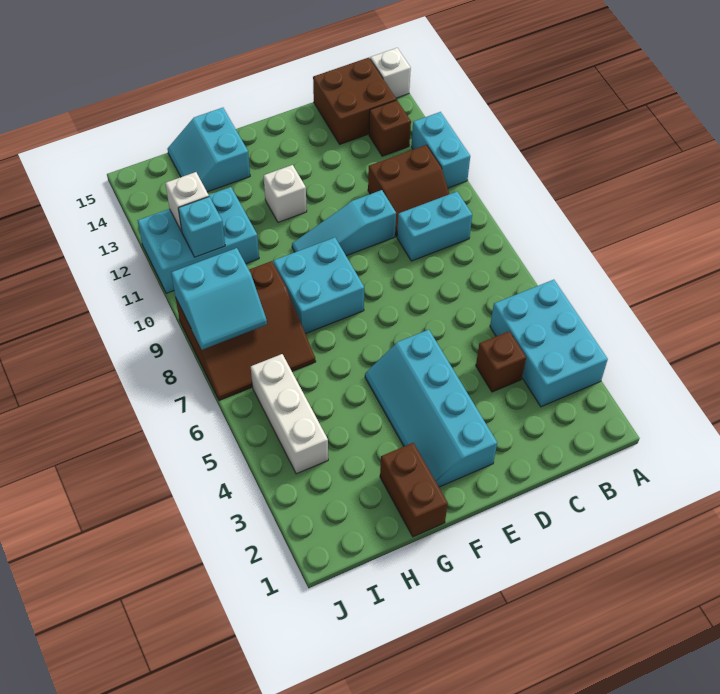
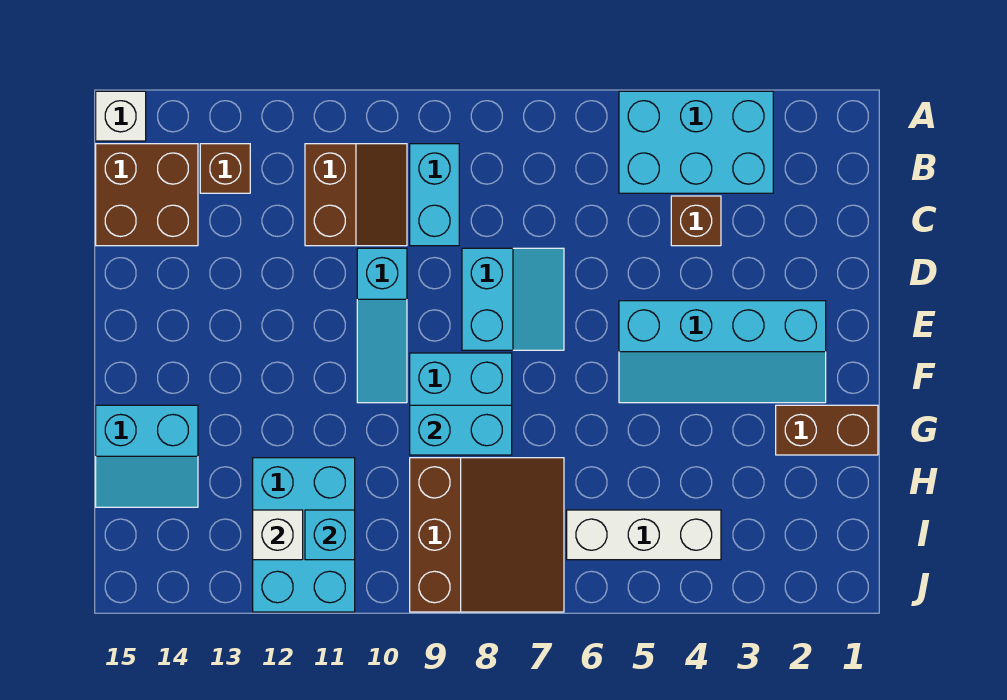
cyan brick A11:A12 level 1 -> cyan brick G8:G9 level 2
white brick F12 level 1 -> none
cyan slope I8:J9 level 2 top 9 -> cyan slope D7:E8 level 1 top 8

